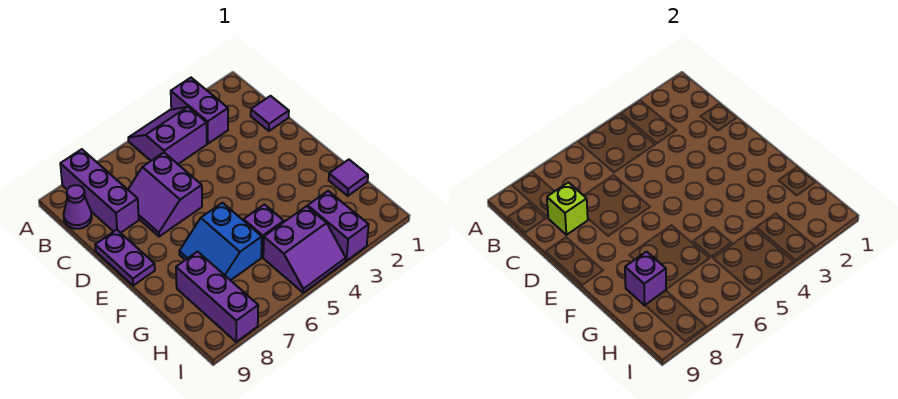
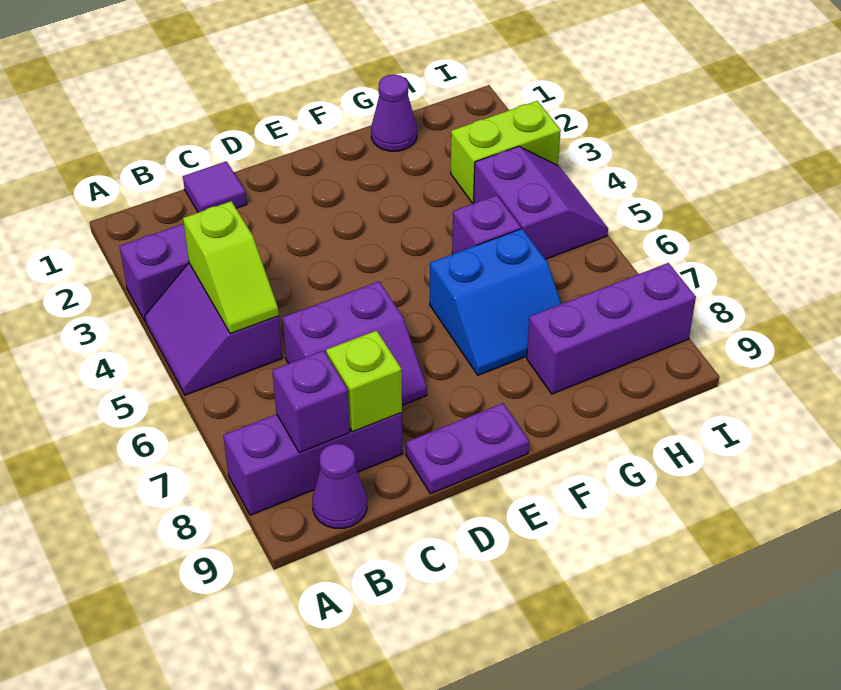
none -> lime slope B4:B5 level 2 top 4
purple tile G1 level 1 -> purple cone G1 level 1
purple brick G8 level 2 -> purple brick B8 level 2
purple brick H3:I3 level 1 -> lime brick H3:I3 level 1

